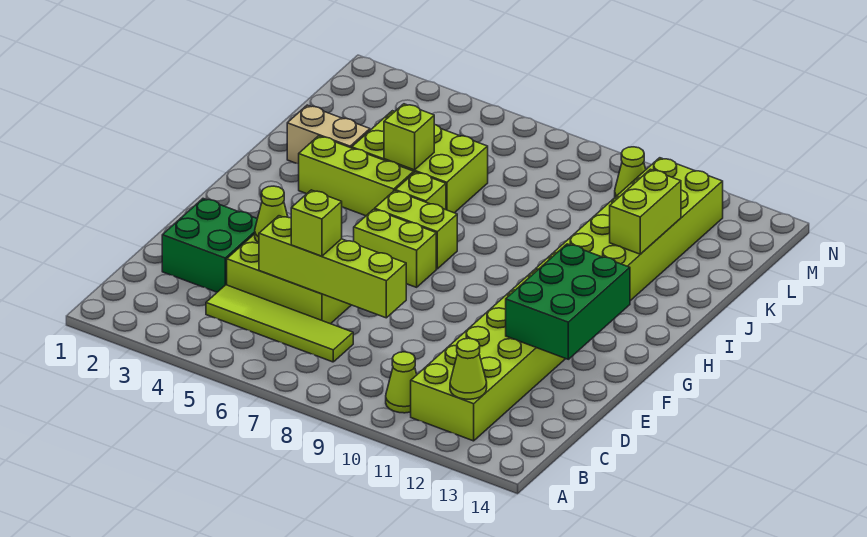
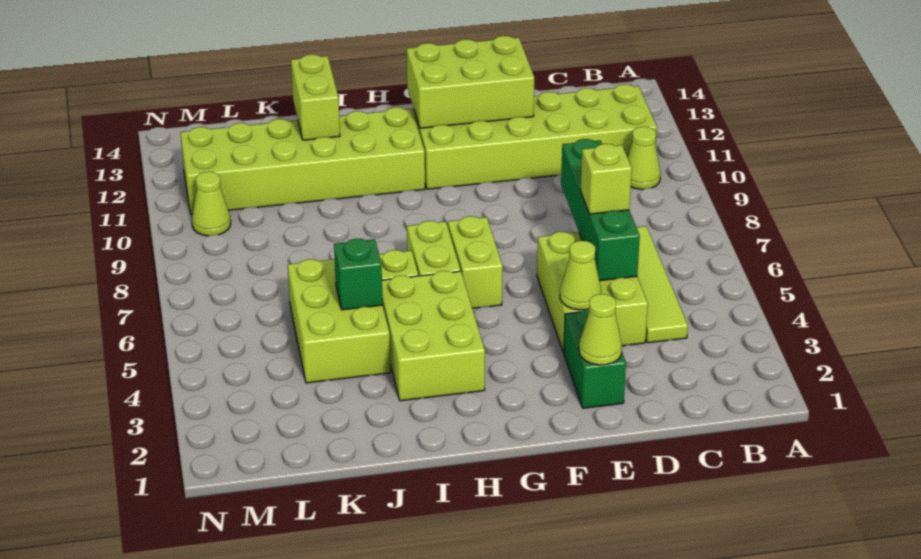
lime cone B12 level 2 -> lime cone E2 level 2
green brick D2:E3 level 1 -> green brick E2:E3 level 1
lime brick D5:D8 level 2 -> green brick D5:D8 level 2
green brick E12:G13 level 2 -> lime brick E12:G13 level 2
lime brick I3:I5 level 1 -> lime brick H3:I5 level 1
tan brick J2:J3 level 1 -> none
lime brick J5 level 2 -> green brick J5 level 2
lime brick J12:K12 level 2 -> lime brick J12:J13 level 2

